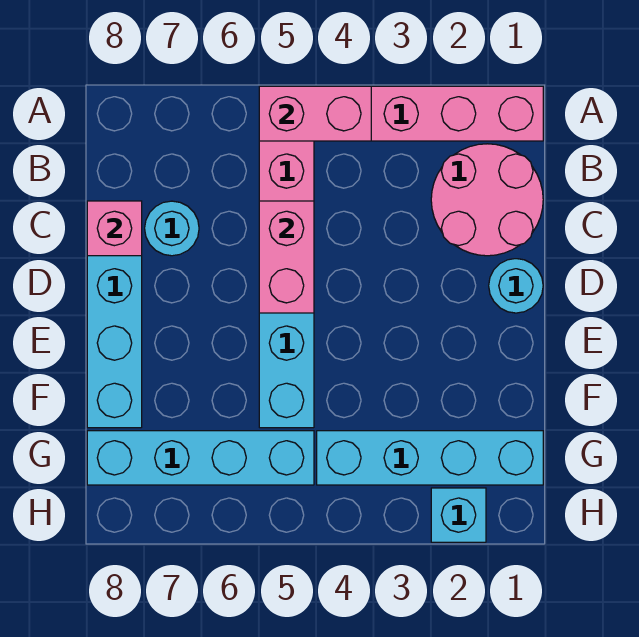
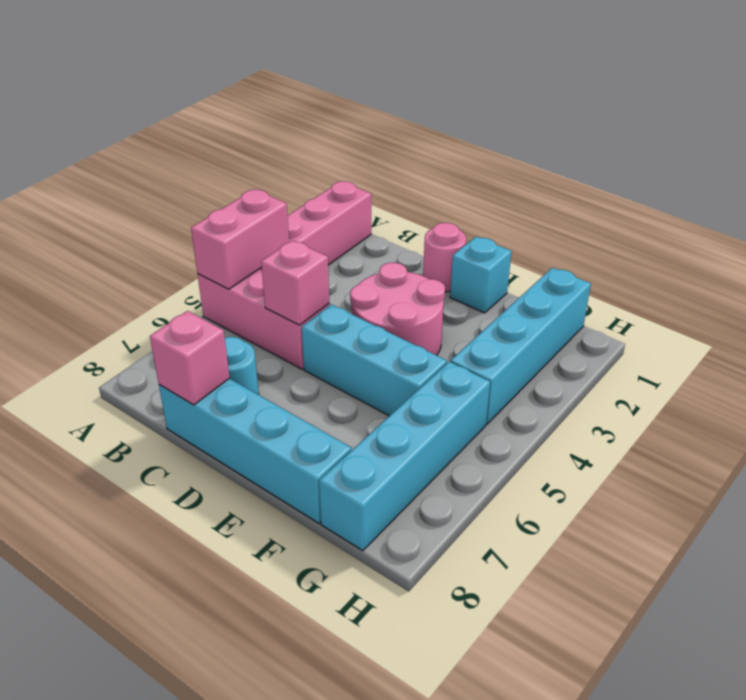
pink round brick B1:C2 level 1 -> pink round brick D3:E4 level 1
pink brick C5:D5 level 2 -> pink brick C5 level 2
cyan round brick D1 level 1 -> pink round brick D1 level 1
cyan brick H2 level 1 -> cyan brick E1 level 1

